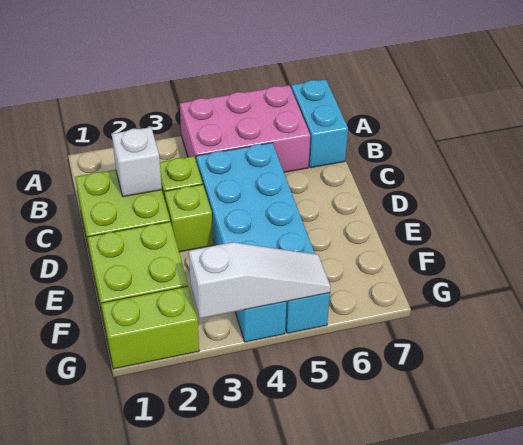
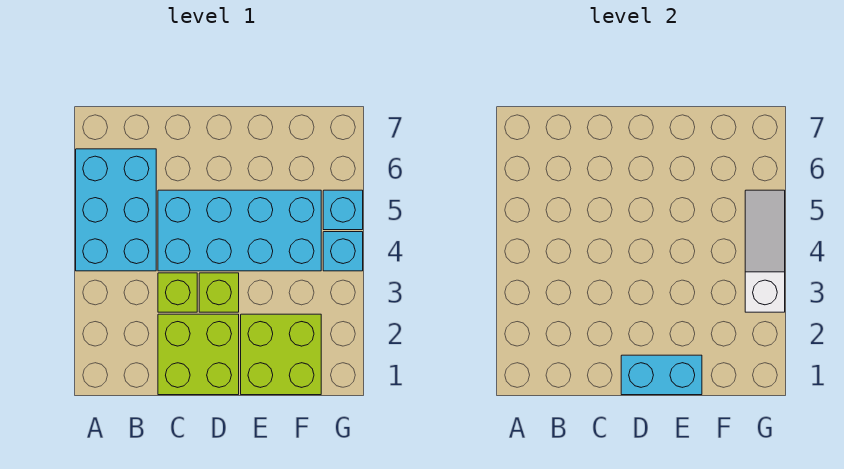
pink brick A4:B6 level 1 -> cyan brick A4:B6 level 1
cyan brick A7:B7 level 1 -> cyan brick D1:E1 level 2
white brick C2 level 2 -> none
lime brick G1:G2 level 1 -> none

